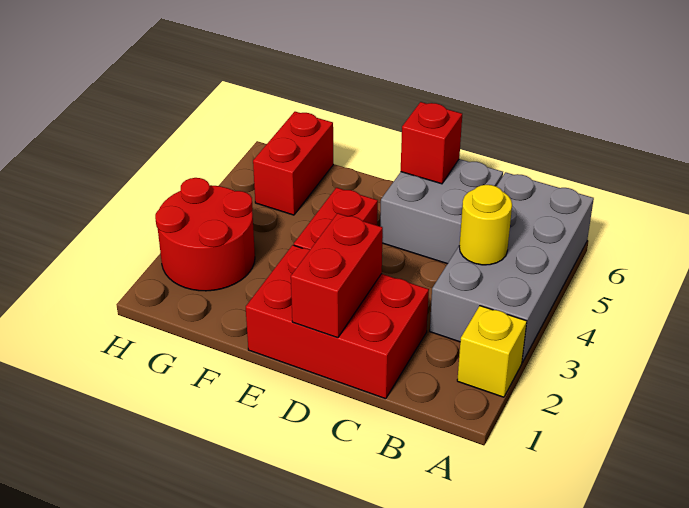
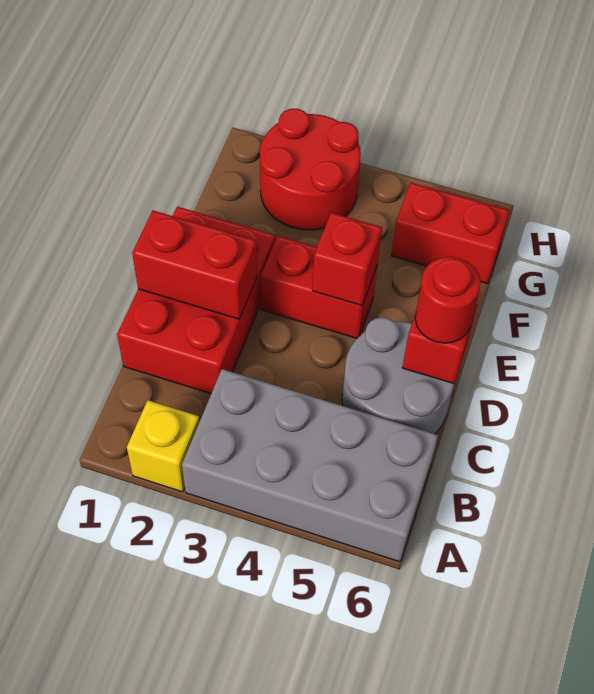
yellow round brick B4 level 2 -> none
grey brick C5:D6 level 1 -> grey round brick C5:D6 level 1
none -> red round brick D6 level 3
none -> red brick E4 level 2

